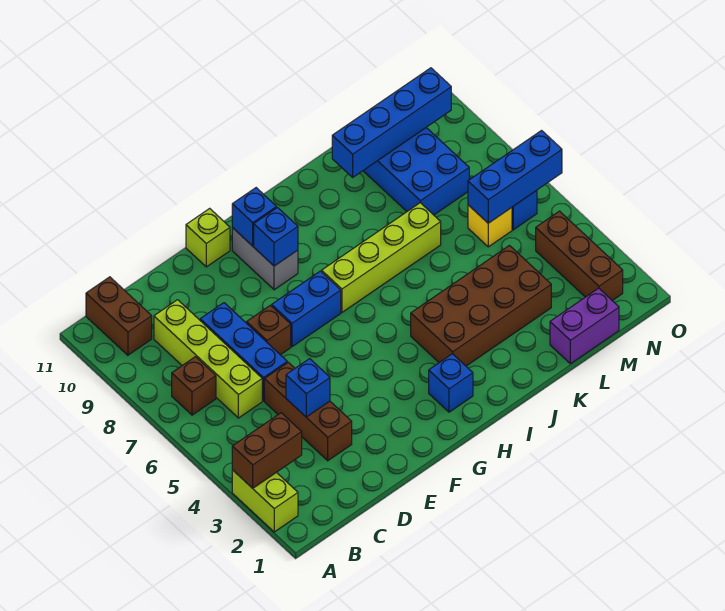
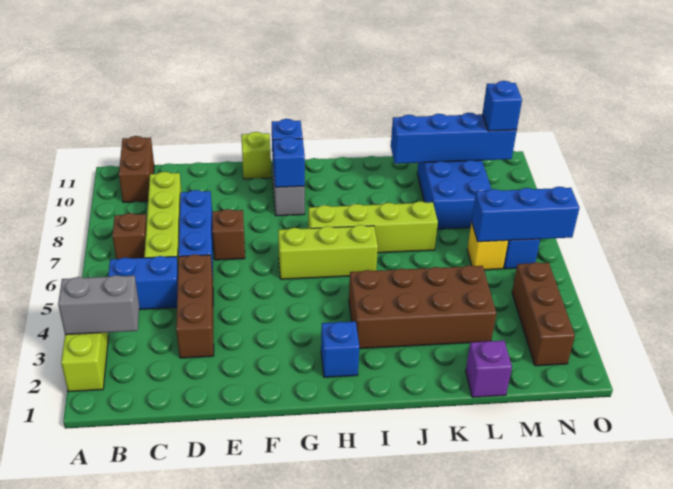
brown brick A3:B3 level 2 -> grey brick A3:B3 level 2
blue brick D4 level 2 -> blue brick N10 level 3
blue brick F7:G7 level 1 -> blue brick B5:C5 level 1
none -> lime brick G6:I6 level 1
purple brick L1:M1 level 1 -> purple brick L1 level 1

